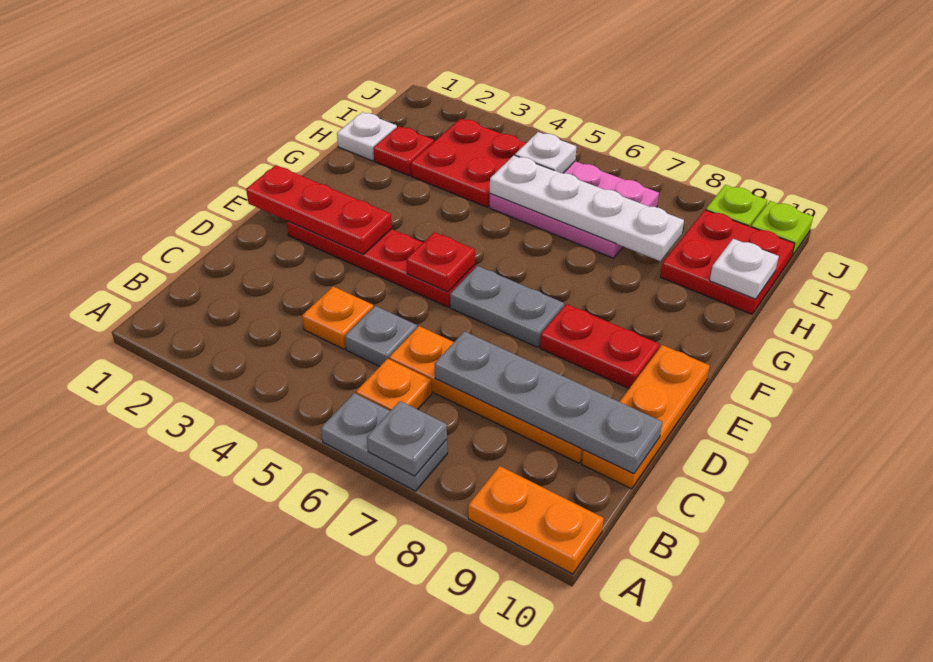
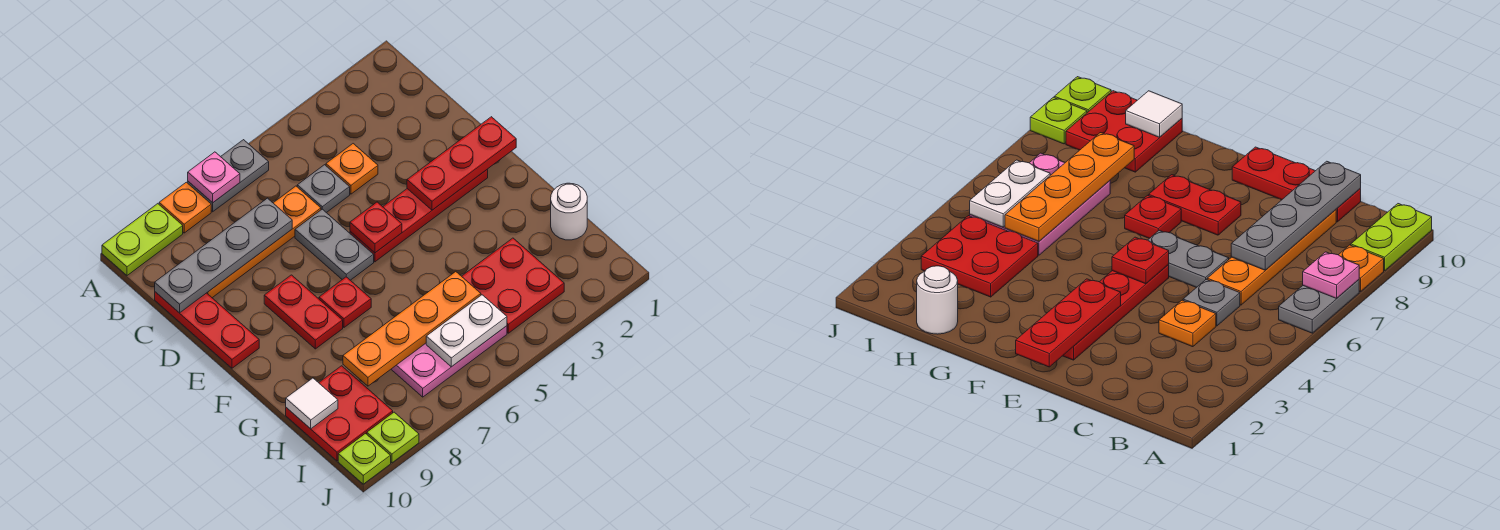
grey plate A7 level 2 -> pink plate A7 level 2
orange plate A9:A10 level 1 -> lime plate A9:A10 level 1
orange plate B6 level 1 -> orange plate A8 level 1
orange plate C10:E10 level 1 -> red plate C10:E10 level 1
grey plate E6:E7 level 1 -> grey plate D6:E6 level 1
red plate E8:E9 level 1 -> red plate E8:F8 level 1
white plate H1 level 1 -> white round brick H1 level 1
red plate H2 level 1 -> red plate F7 level 1
white plate H5:H8 level 2 -> orange plate H5:H8 level 2
white plate H10 level 2 -> white tile H10 level 2
white plate I5 level 2 -> white plate I5:I6 level 2

